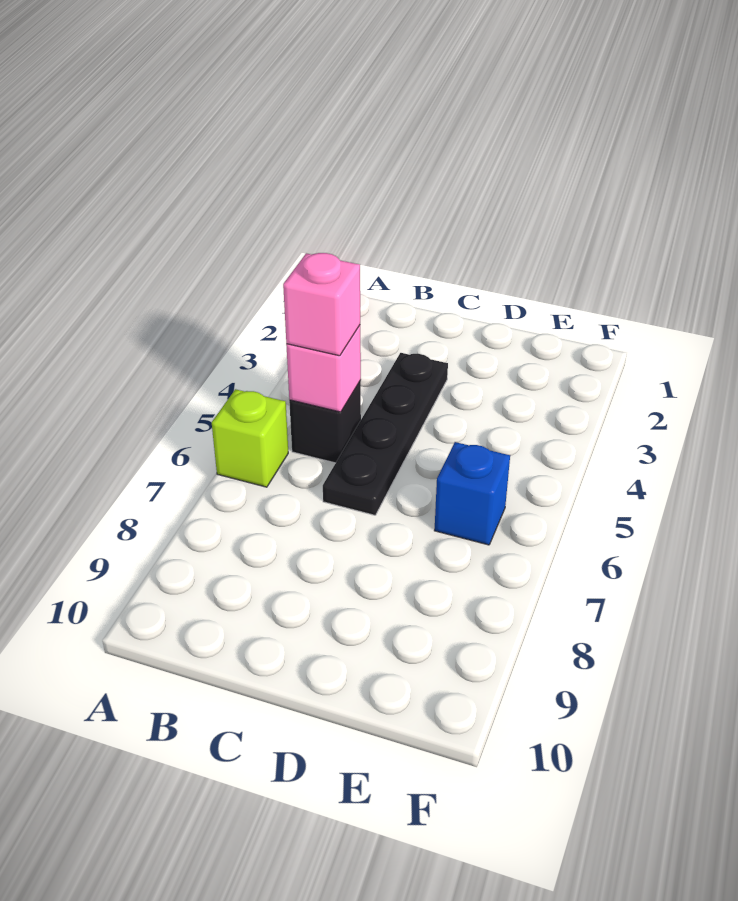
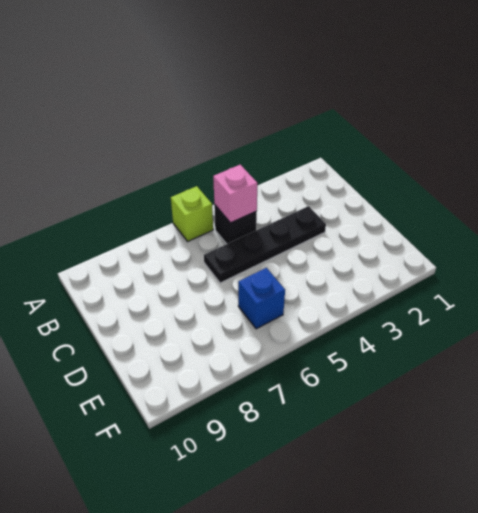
pink brick B5 level 3 -> none

